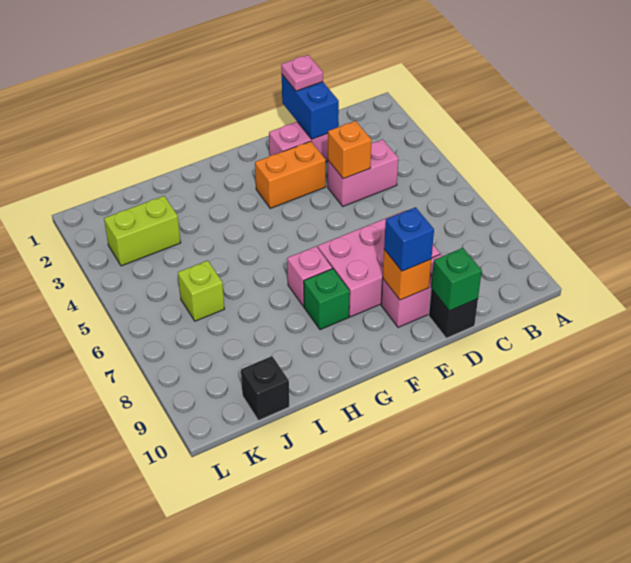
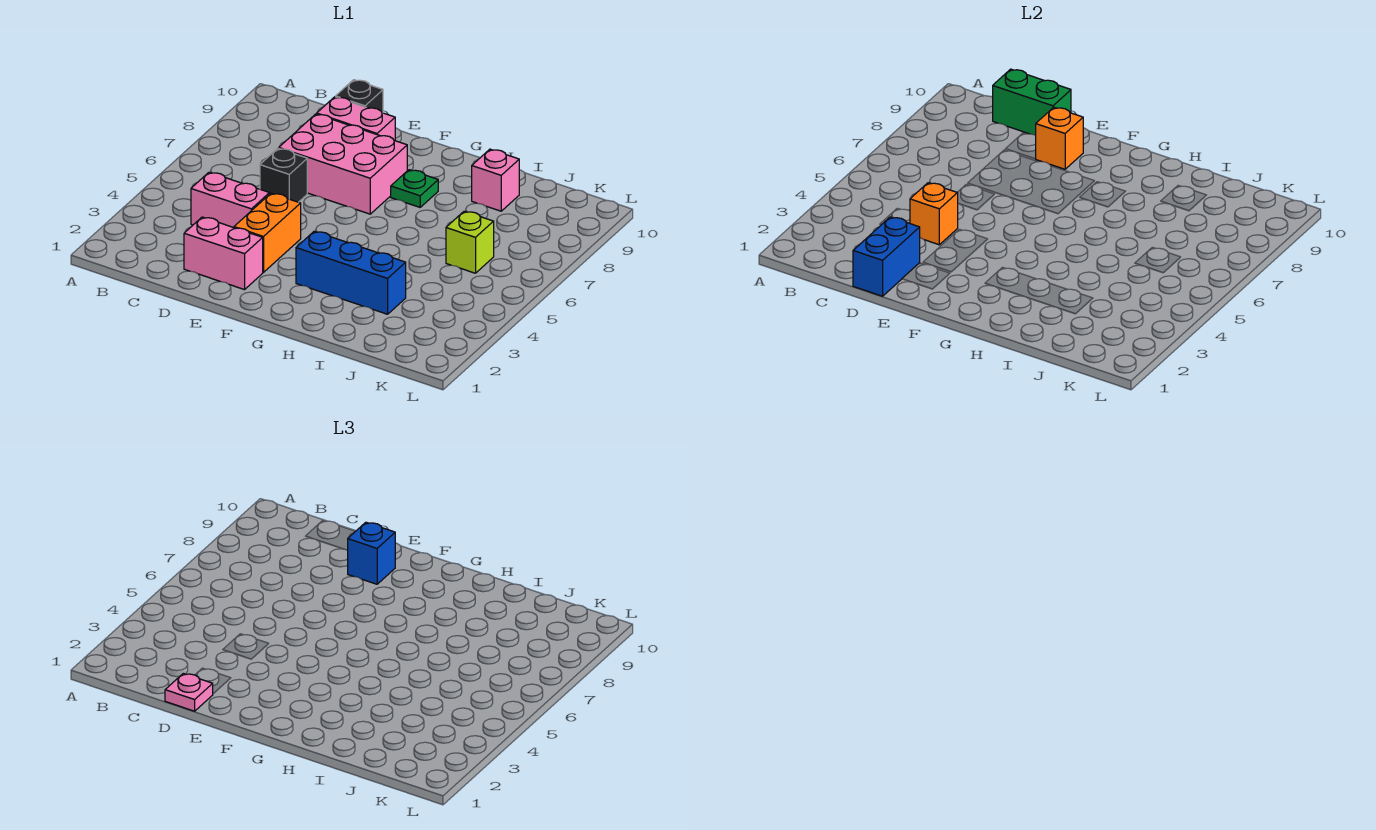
green brick D10 level 2 -> green brick C10:D10 level 2
orange brick E3:F3 level 1 -> orange brick E3:E4 level 1
none -> blue brick G3:I3 level 1
pink brick G7 level 1 -> pink brick I9 level 1
green brick G8 level 1 -> green plate G8 level 1
lime brick J3:K3 level 1 -> none
black brick J10 level 1 -> black brick D6 level 1

